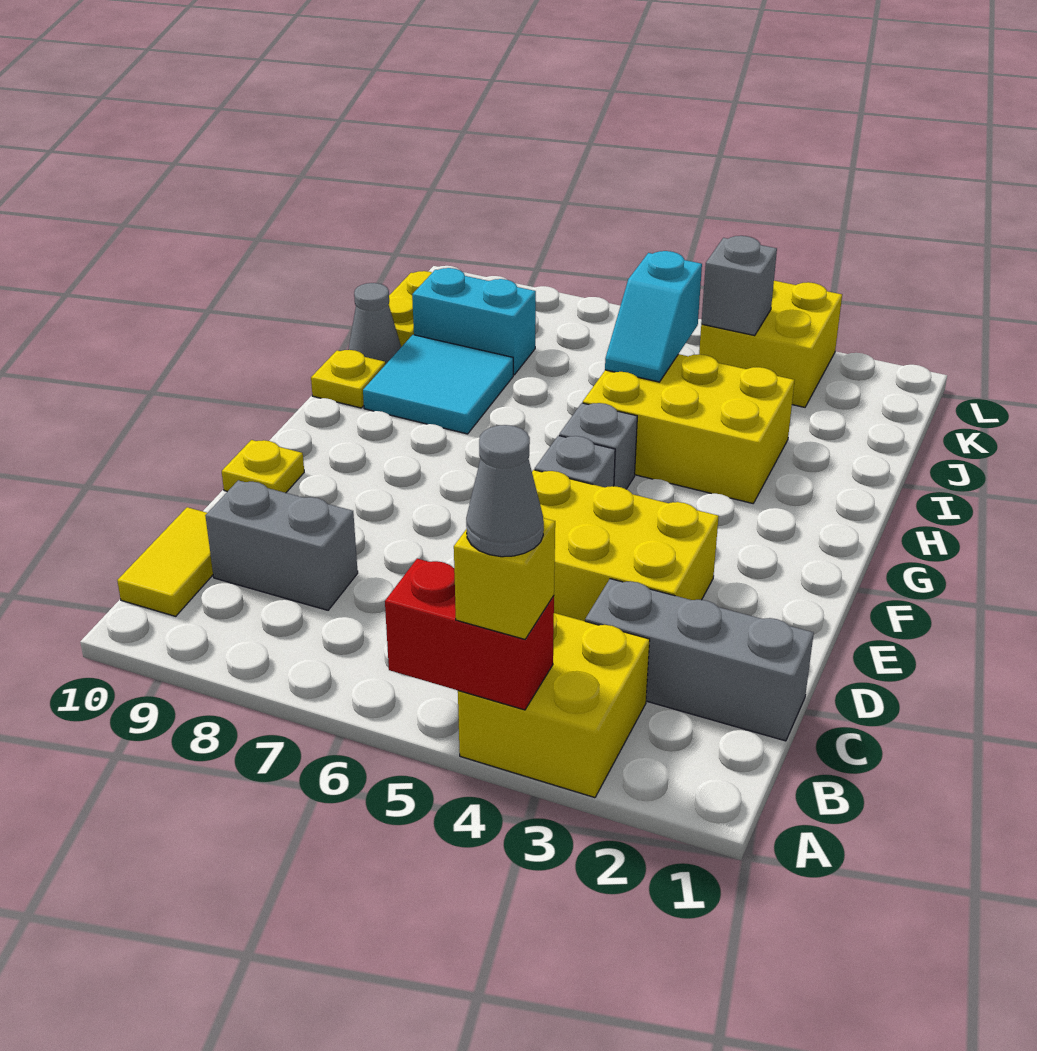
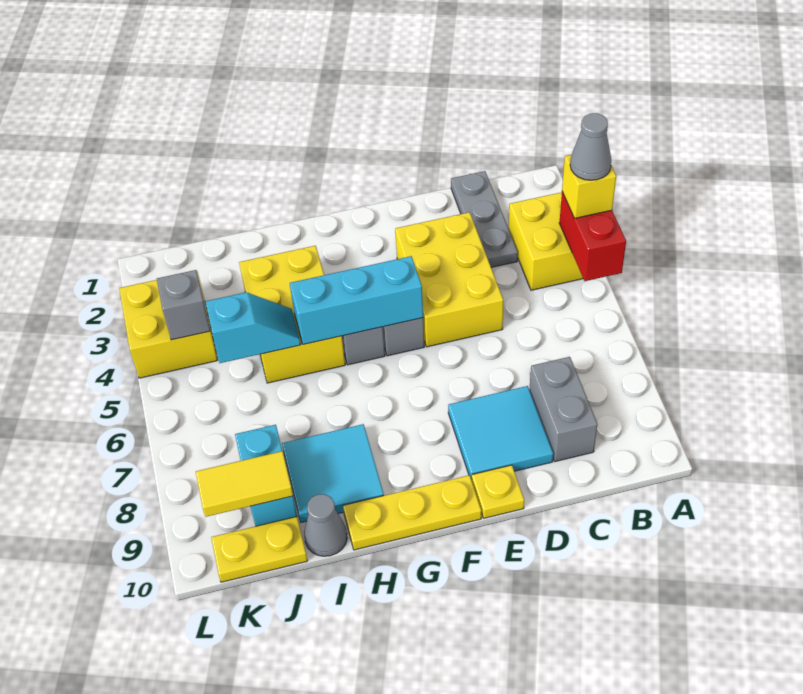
yellow tile B10:C10 level 1 -> yellow tile J9:K9 level 2
grey brick C1:C3 level 1 -> grey plate C1:C3 level 1
none -> cyan tile D8:E9 level 1
none -> cyan brick F5:H5 level 2
yellow plate H10 level 1 -> yellow plate F10:H10 level 1

